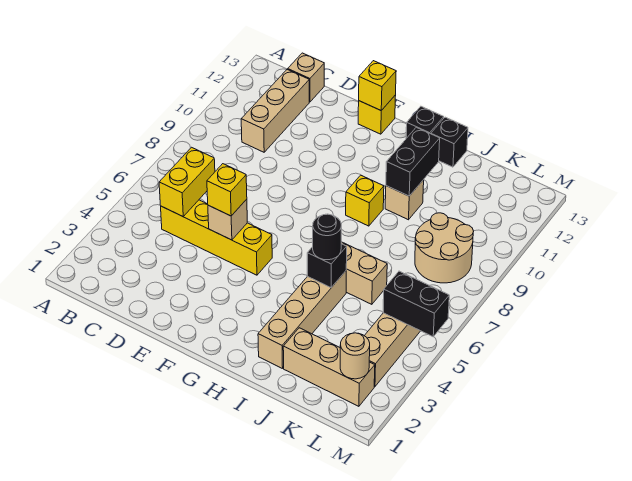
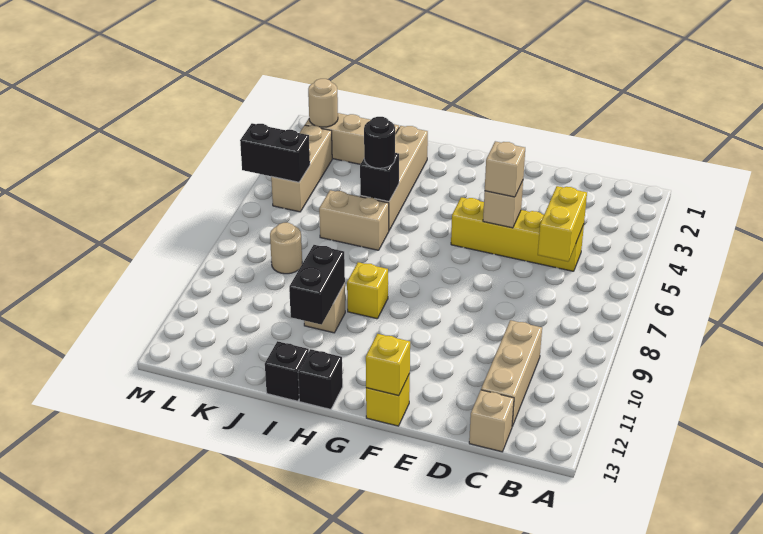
yellow brick E5 level 3 -> tan brick E5 level 3
tan round brick K8:L9 level 1 -> tan round brick K8 level 1

